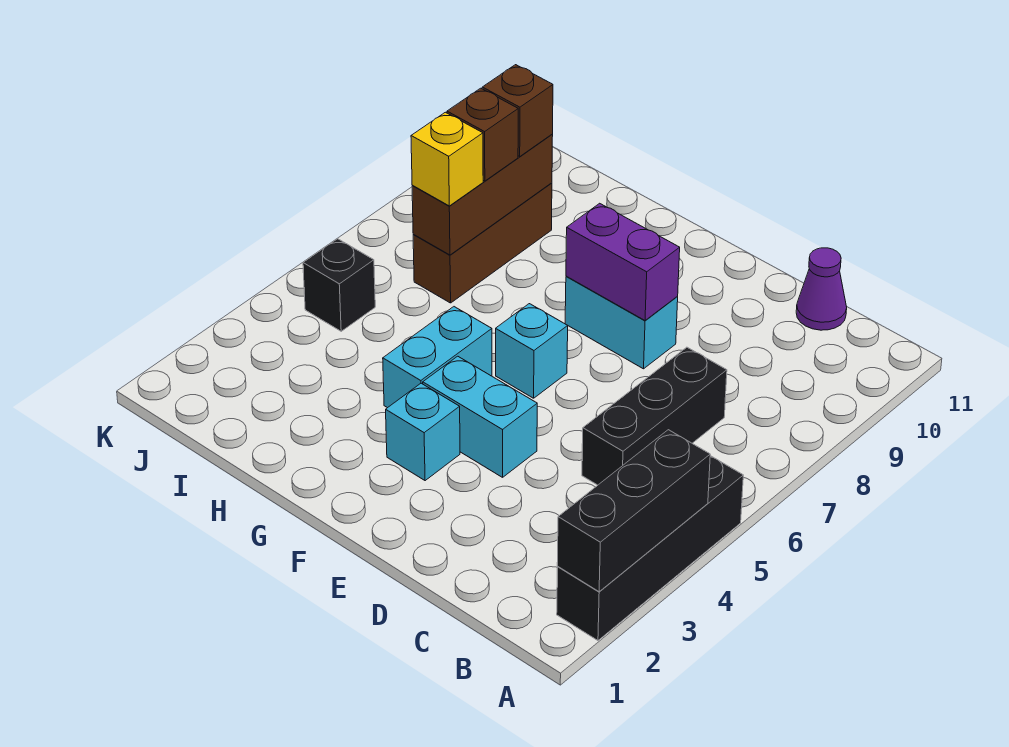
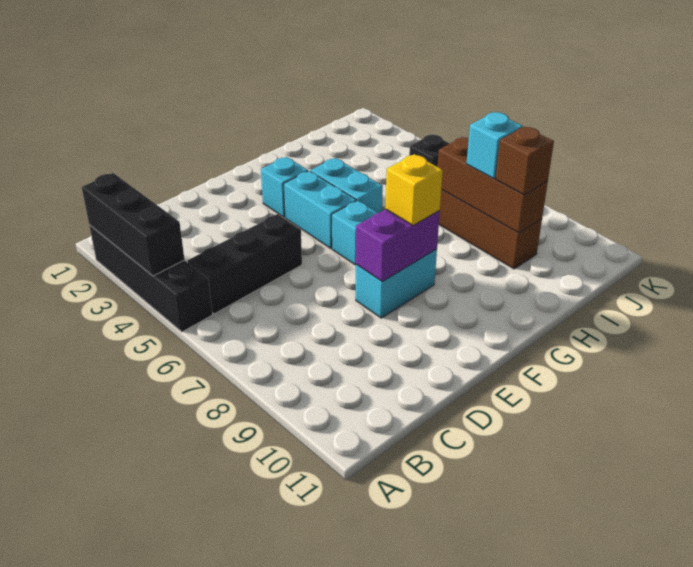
black brick C5:C7 level 1 -> black brick B5:D5 level 1
purple cone C11 level 1 -> none
cyan brick E4:F4 level 1 -> cyan brick F4:F5 level 1
yellow brick I7 level 3 -> yellow brick F8 level 3
brown brick I8 level 3 -> cyan brick I8 level 3

